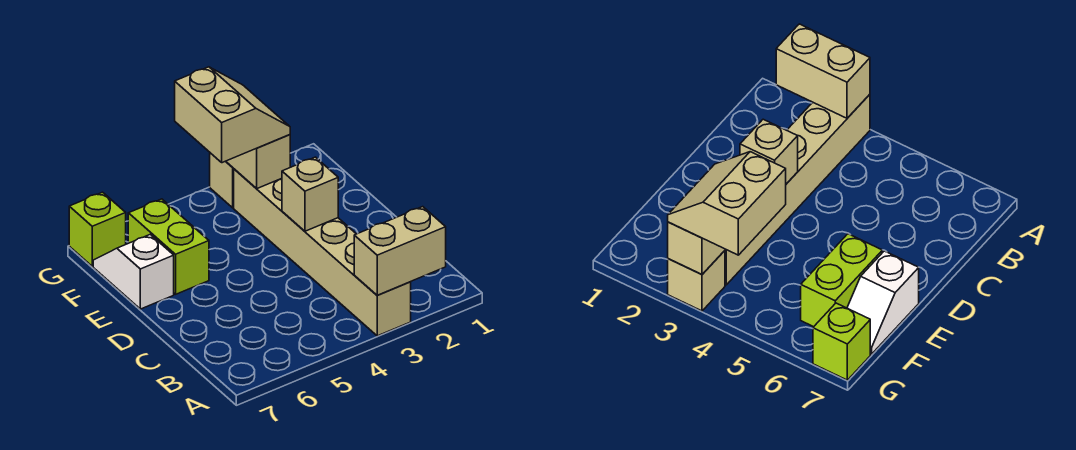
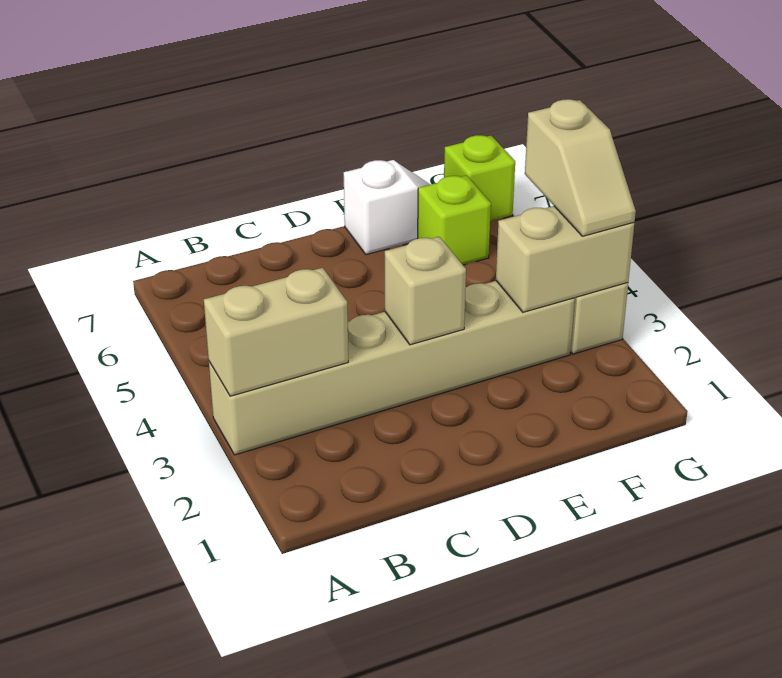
tan brick A2:A3 level 2 -> tan brick A3:B3 level 2
lime brick E6:F6 level 1 -> lime brick F6 level 1
tan slope F3:G4 level 3 top 4 -> tan slope G3:G4 level 3 top 4

